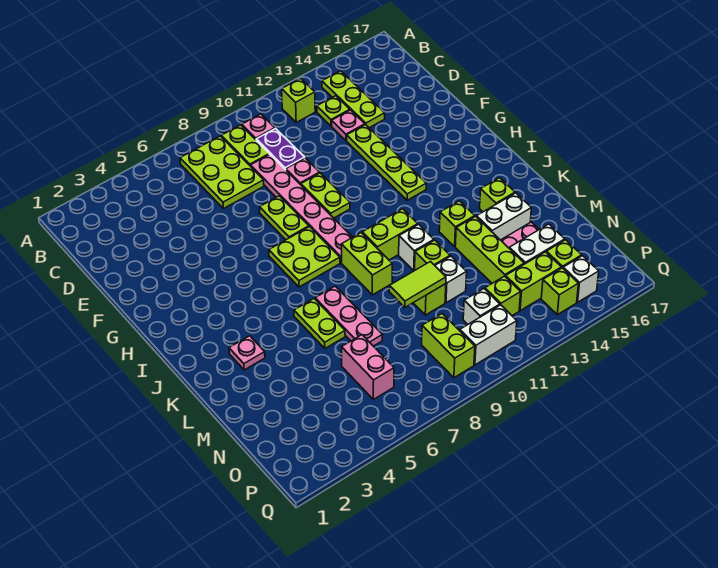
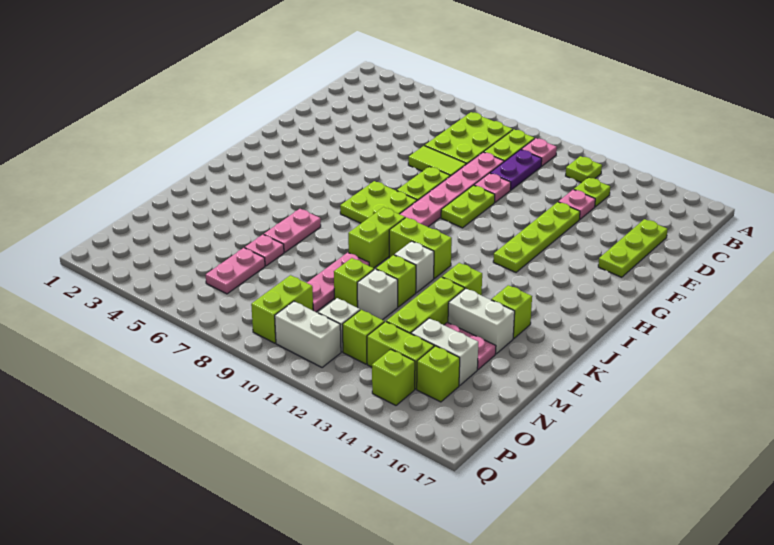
lime brick B12 level 1 -> lime plate B12 level 1
lime plate B14:D14 level 1 -> lime plate D16:F16 level 1
pink plate K3 level 1 -> pink plate M6 level 1
lime plate K6:L6 level 1 -> pink plate K6:L6 level 1
pink plate K7:M7 level 1 -> pink plate L9:N9 level 1
lime tile M9:M10 level 2 -> lime tile E7:E8 level 1
pink brick N6:O6 level 1 -> pink plate N6:O6 level 1
white brick P15 level 1 -> none

